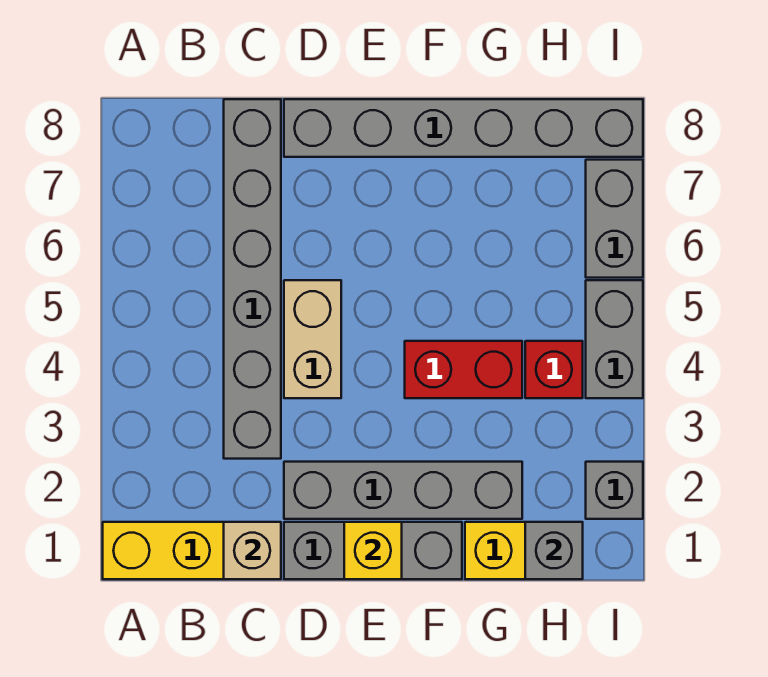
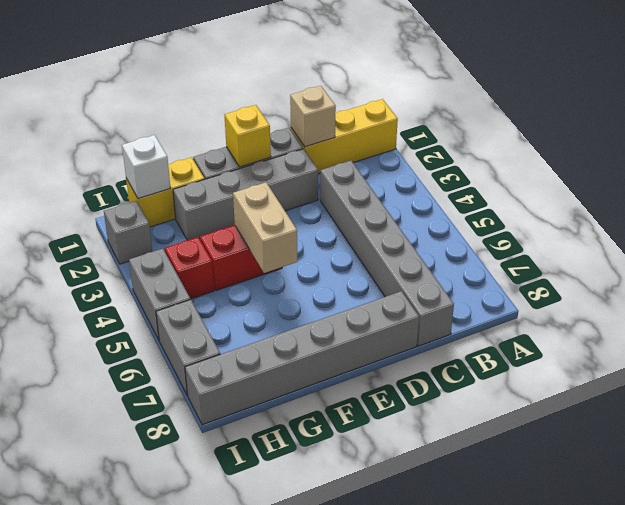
tan brick D4:D5 level 1 -> tan brick F4:F5 level 2
grey brick H1 level 2 -> white brick H1 level 2

